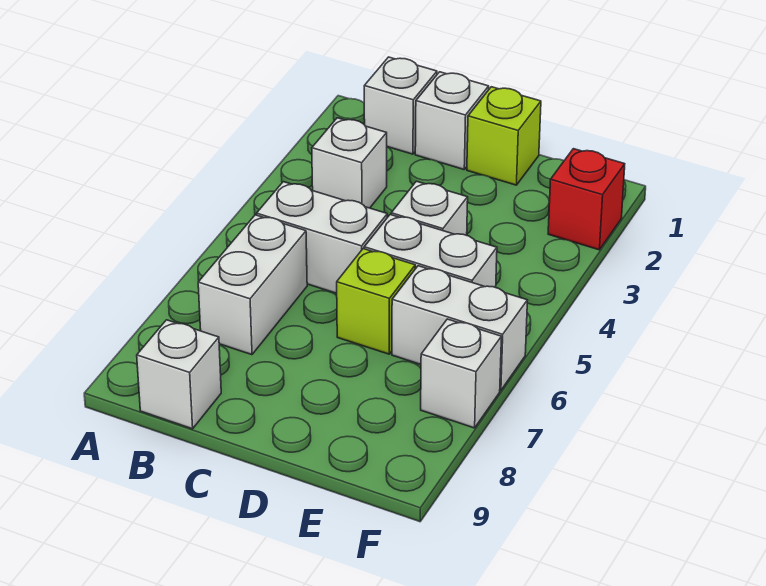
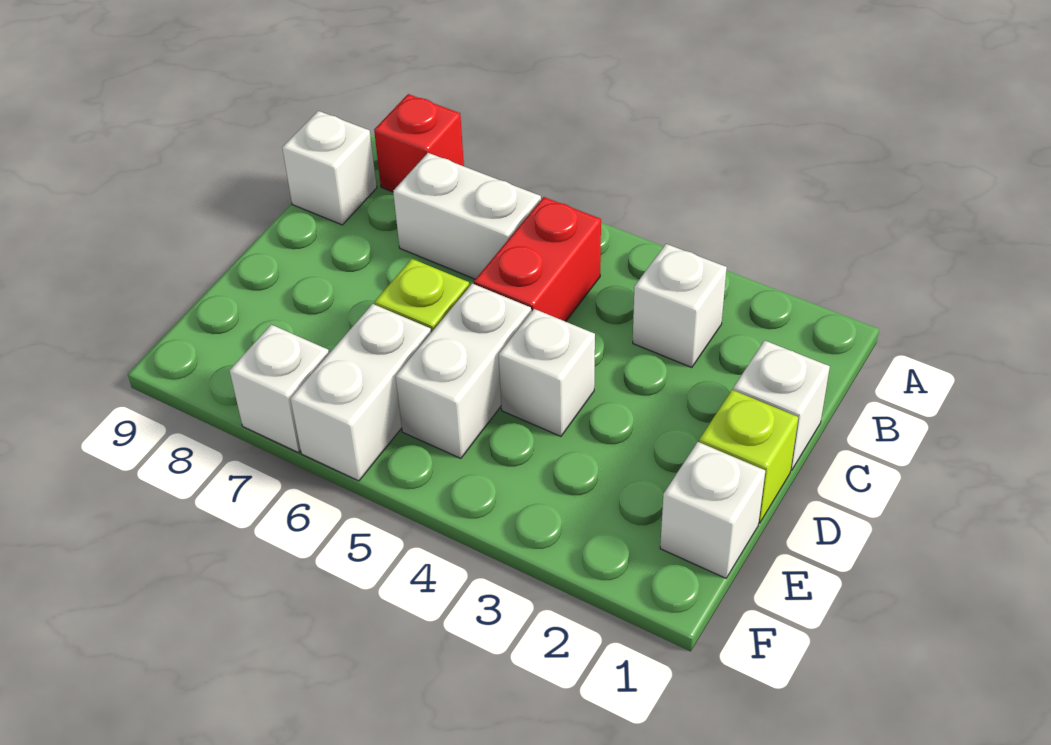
white brick B1 level 1 -> white brick E1 level 1
white brick B5:C5 level 1 -> red brick B5:C5 level 1
red brick F2 level 1 -> red brick A8 level 1

